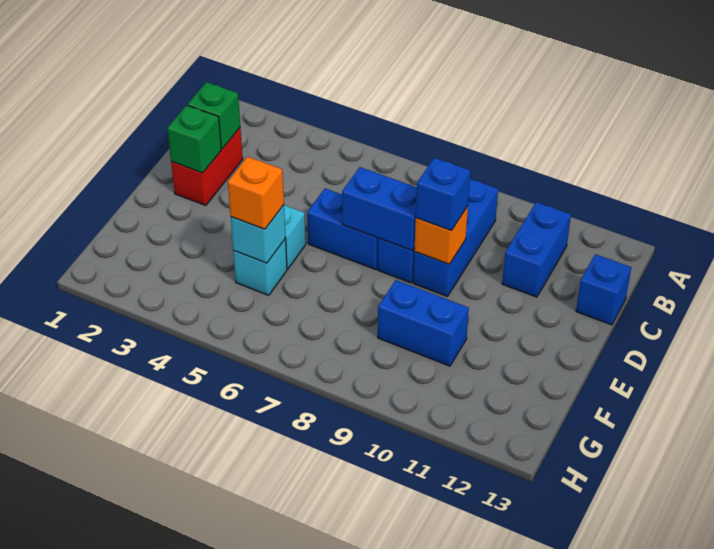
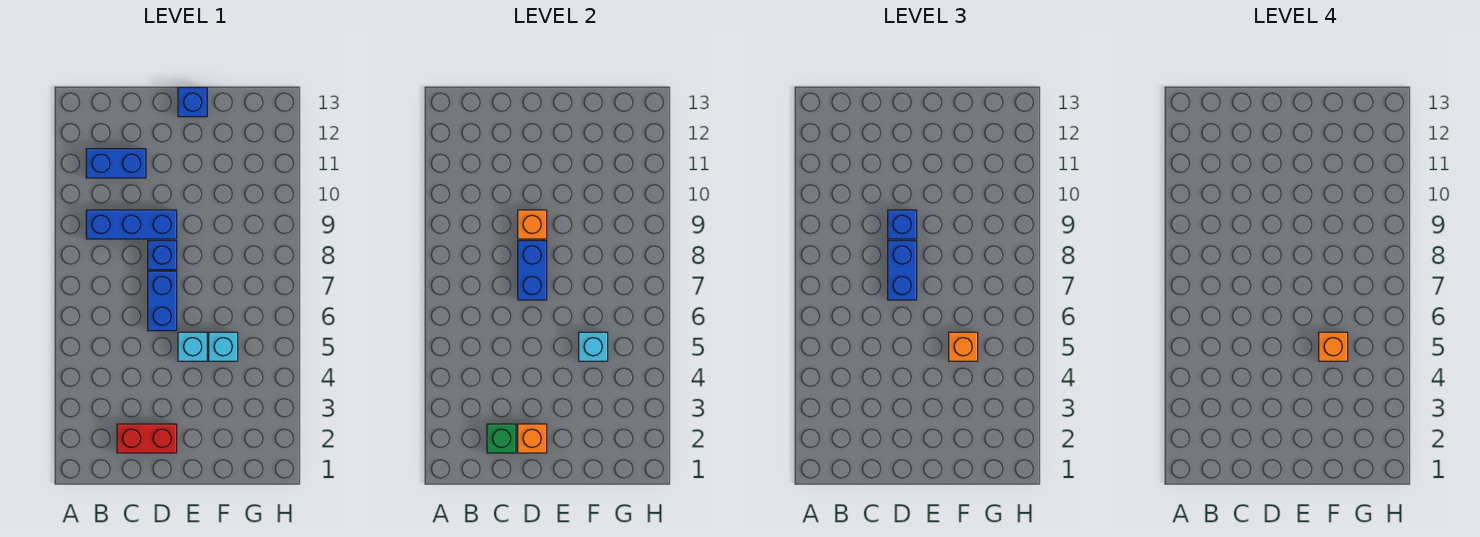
blue brick C13 level 1 -> blue brick E13 level 1
green brick D2 level 2 -> orange brick D2 level 2
none -> orange brick F5 level 4
blue brick F9:F10 level 1 -> blue brick D7:D8 level 3

